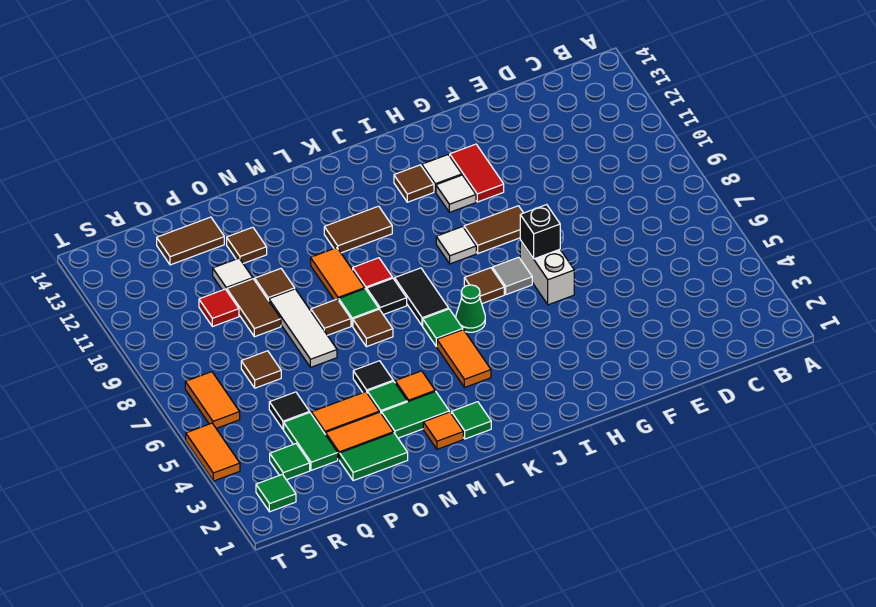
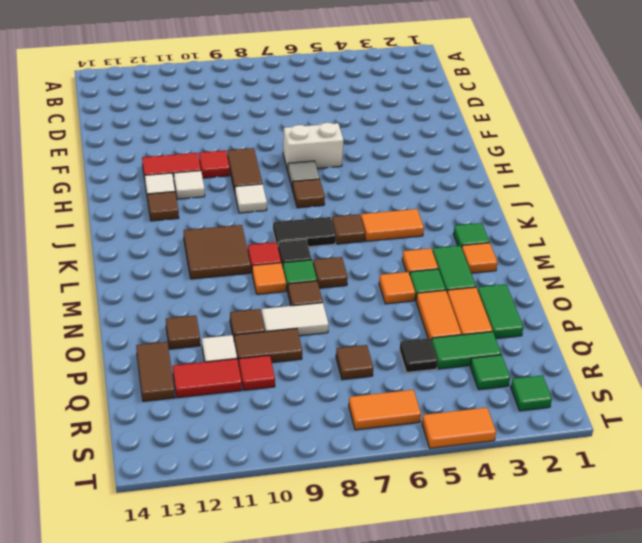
black brick G7 level 2 -> none
none -> red tile G10 level 1
green cone J6 level 1 -> none
green tile K6 level 1 -> brown tile K6 level 1
brown tile K11:L11 level 1 -> brown tile K10:L11 level 1
orange tile M9:M10 level 1 -> orange tile M9 level 1
black tile N5 level 1 -> orange tile N5 level 1
white tile O7:O9 level 1 -> white tile O8:O9 level 1
none -> red tile Q11:Q12 level 1

